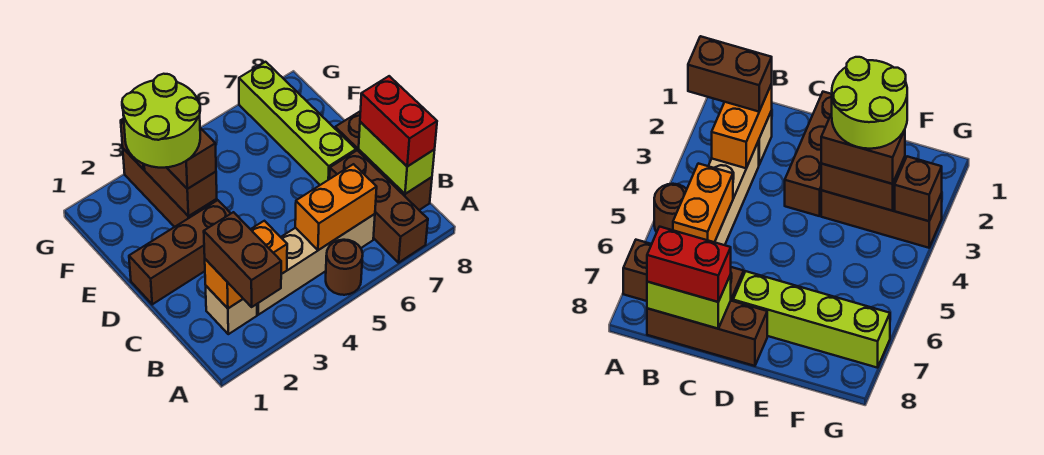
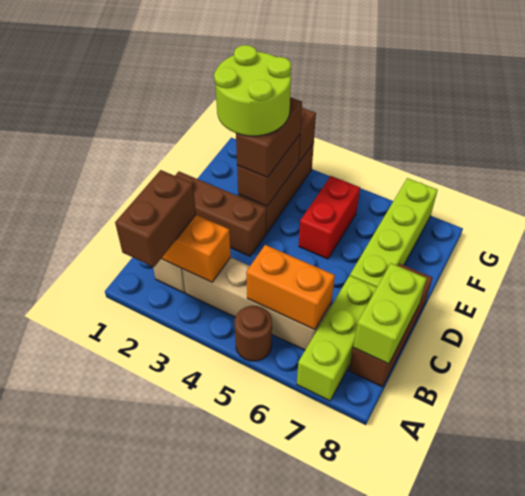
brown brick A7:C7 level 1 -> lime brick A7:C7 level 1
red brick B8:C8 level 3 -> red brick E5:F5 level 1

